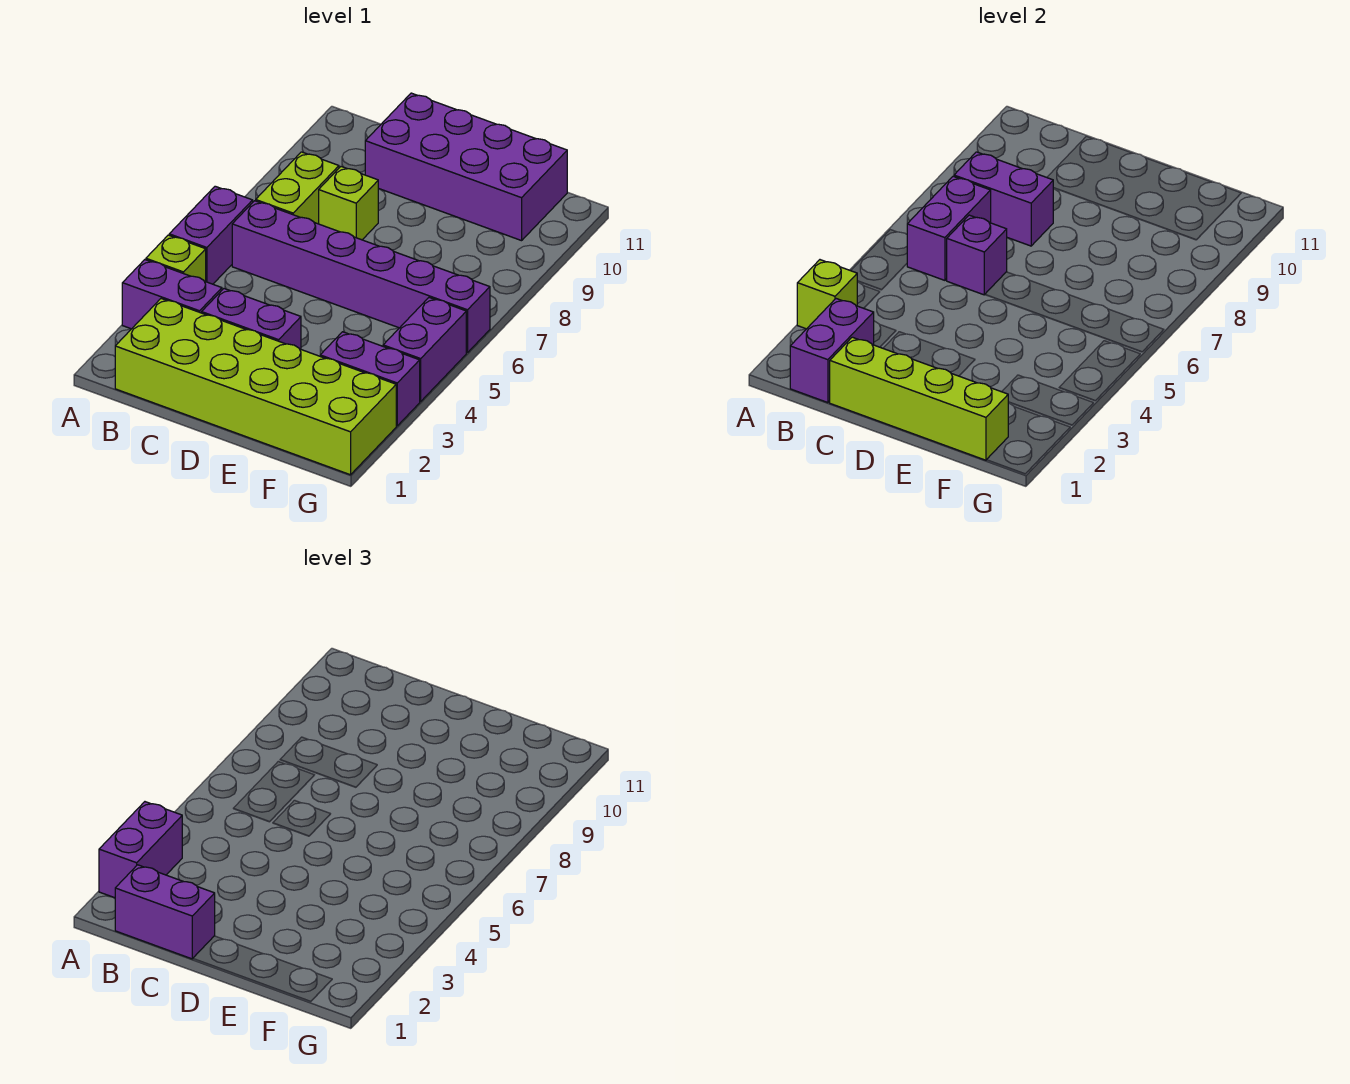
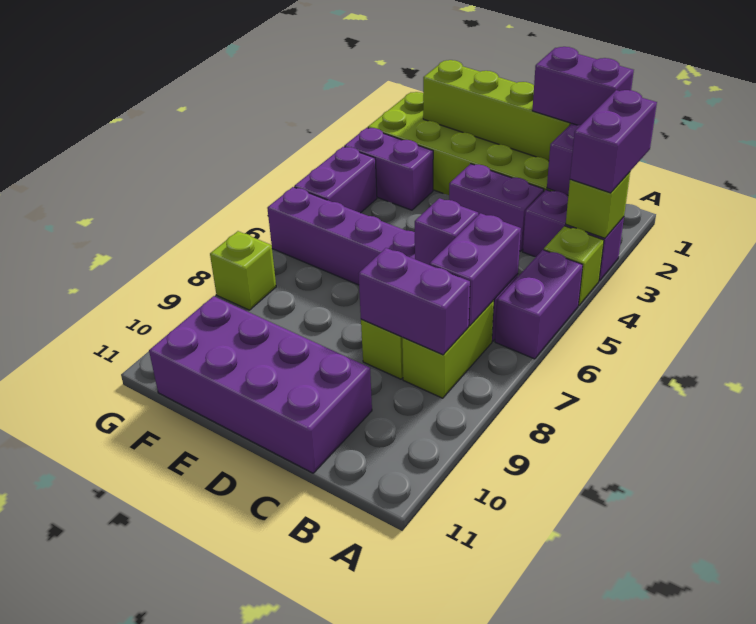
none -> lime brick G8 level 1

